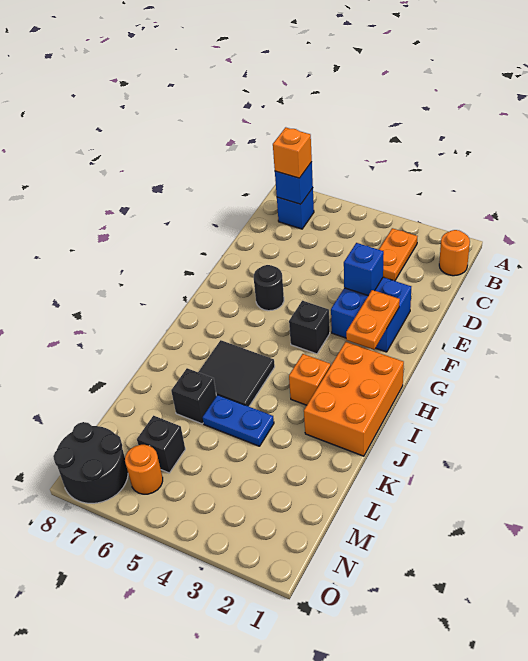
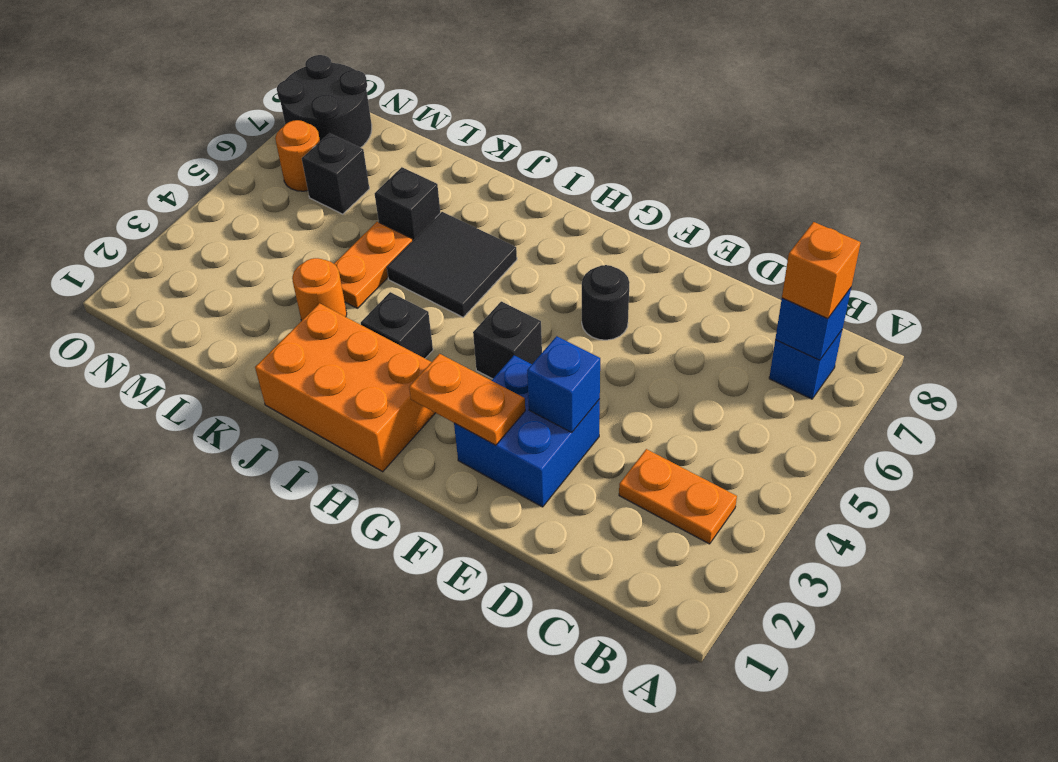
orange round brick B1 level 1 -> orange round brick K3 level 1
orange brick I3 level 1 -> black brick I3 level 1
blue plate K4:K5 level 1 -> orange plate K4:K5 level 1

